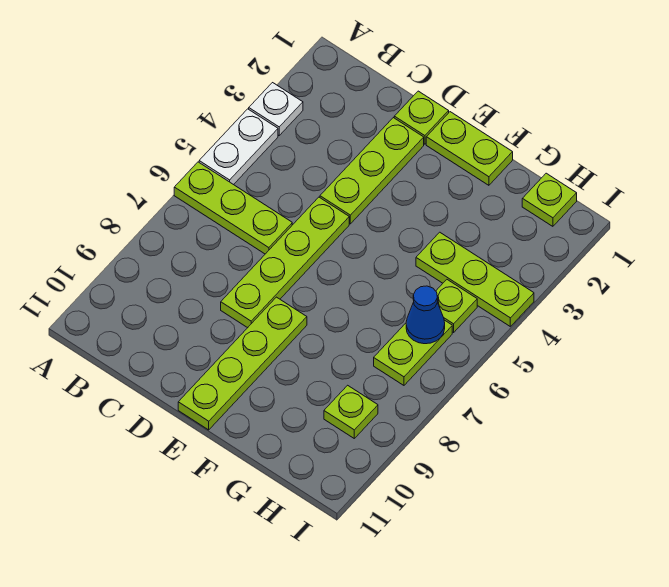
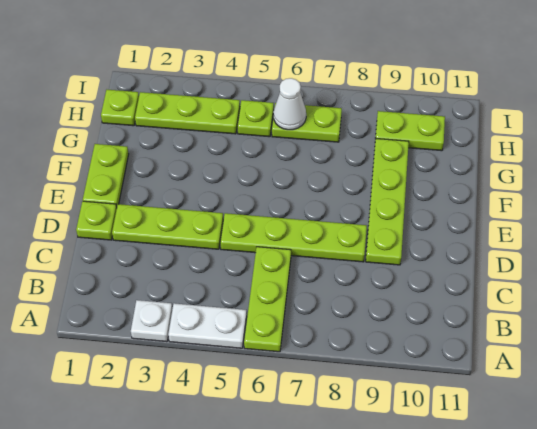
lime plate E8:E11 level 1 -> lime plate D9:G9 level 1
lime plate G4:I4 level 1 -> lime plate H2:H4 level 1
blue cone H6 level 2 -> white cone H6 level 2
lime plate H9 level 1 -> lime plate H9:H10 level 1

